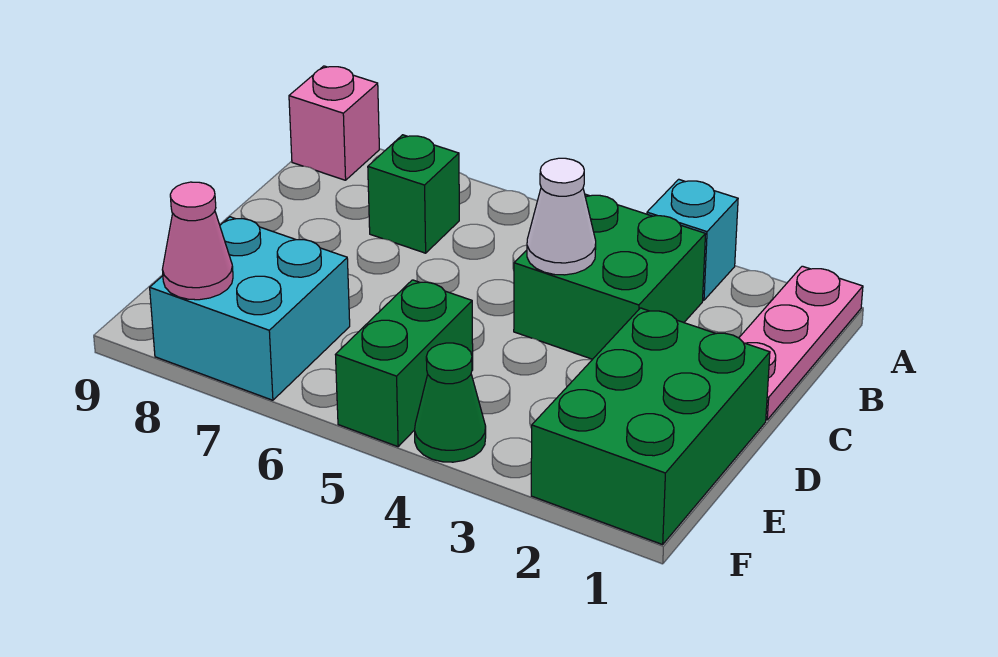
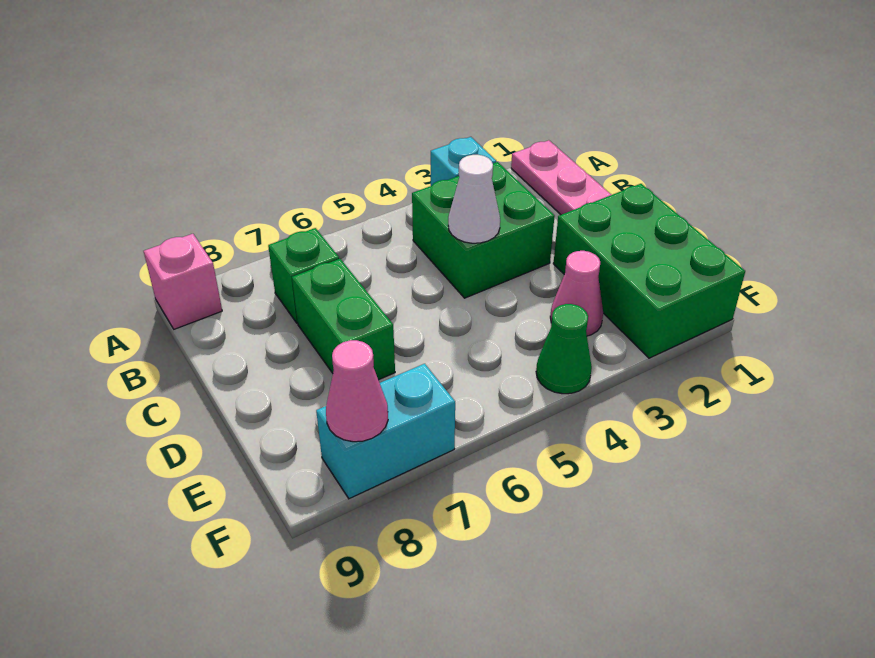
none -> pink cone E3 level 1
green brick E5:F5 level 1 -> green brick C7:D7 level 1
cyan brick E7:F8 level 1 -> cyan brick F7:F8 level 1

